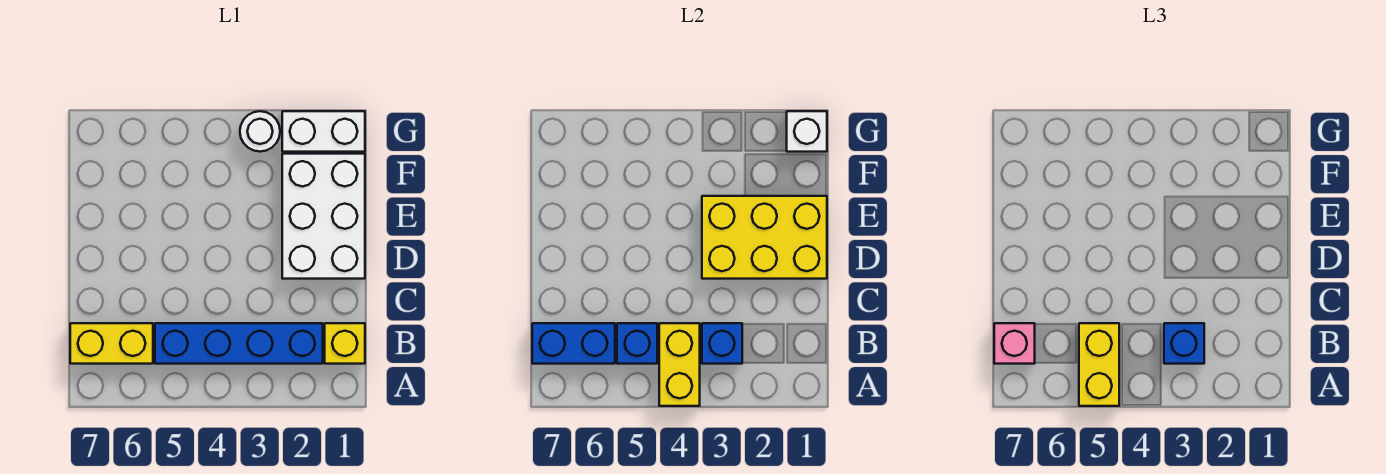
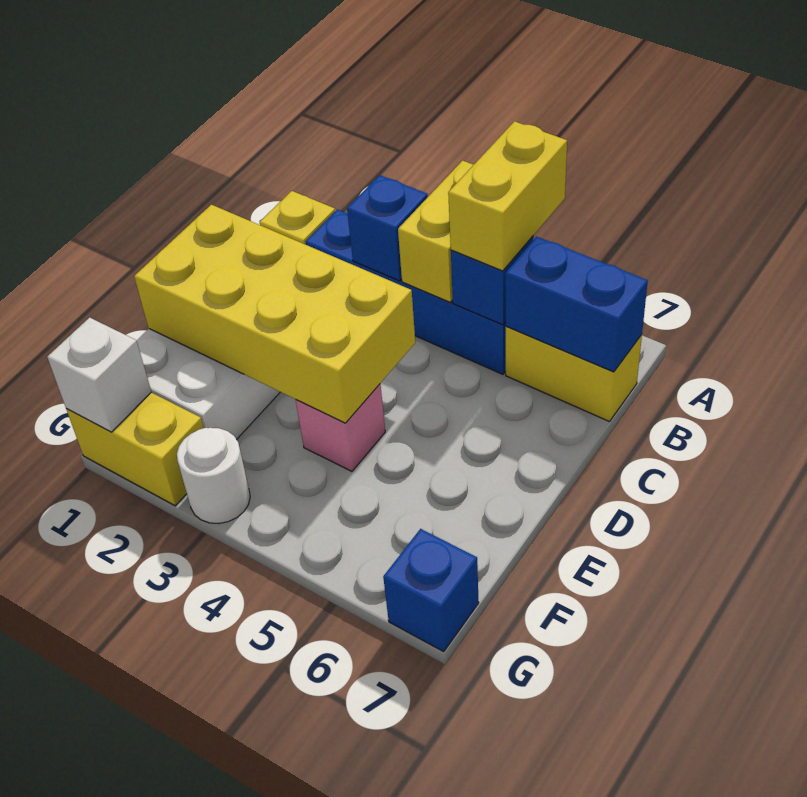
blue brick B3 level 3 -> blue brick G7 level 1
pink brick B7 level 3 -> pink brick E4 level 1
yellow brick D1:E3 level 2 -> yellow brick D1:E4 level 2
white brick G1:G2 level 1 -> yellow brick G1:G2 level 1

